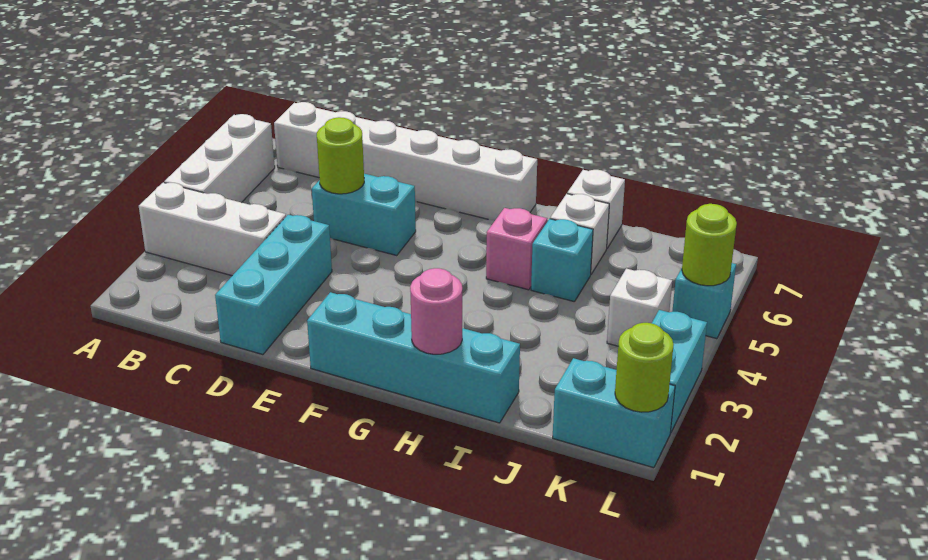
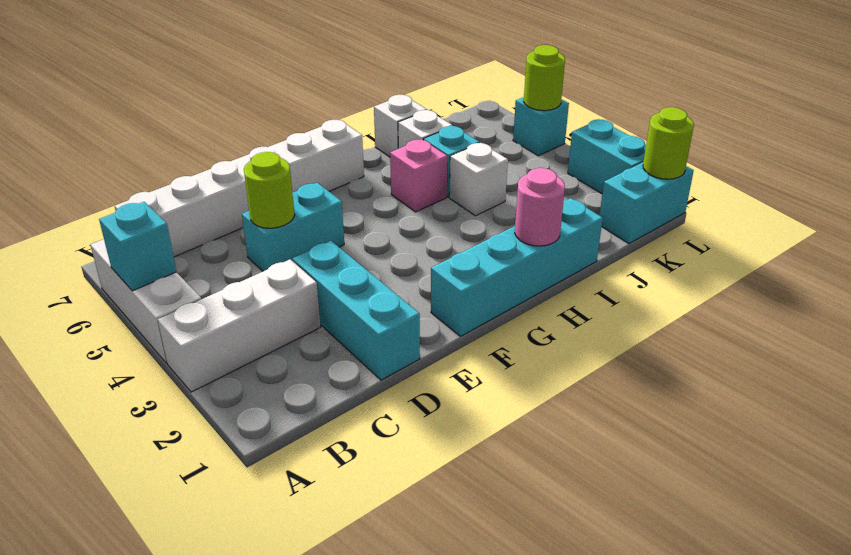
none -> cyan brick A5 level 2
white brick K4 level 1 -> white brick I4 level 1

